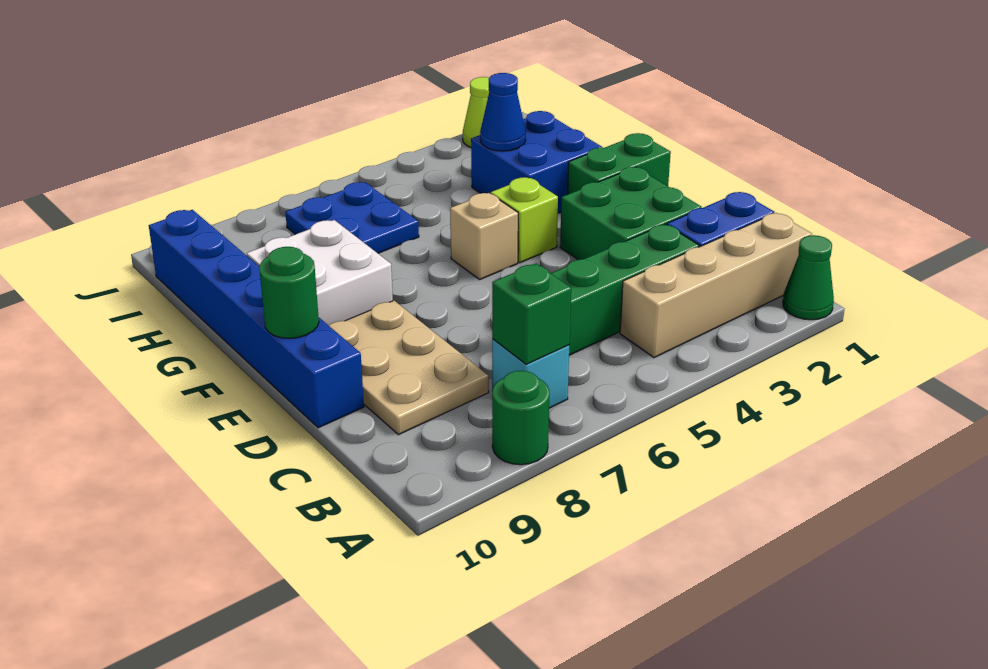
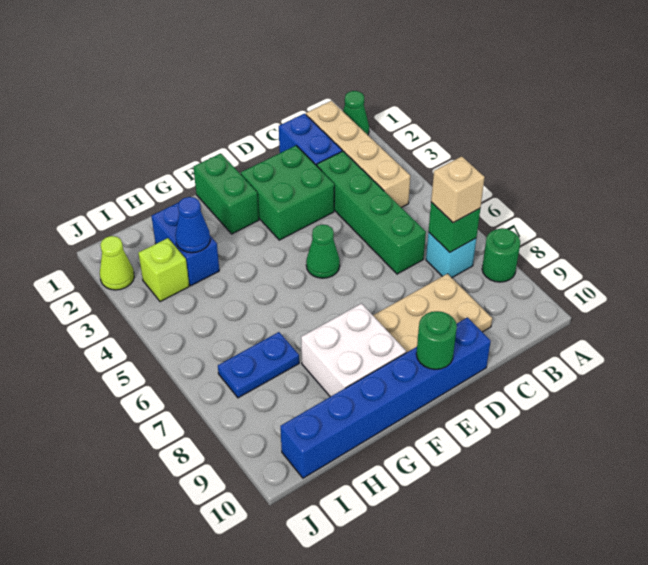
none -> green cone E5 level 1
lime brick F4 level 1 -> lime brick I3 level 1
tan brick F5 level 1 -> tan brick B7 level 3
blue brick G2:H3 level 1 -> blue brick H2:H3 level 1
blue plate H6:I7 level 1 -> blue plate H7:I7 level 1

